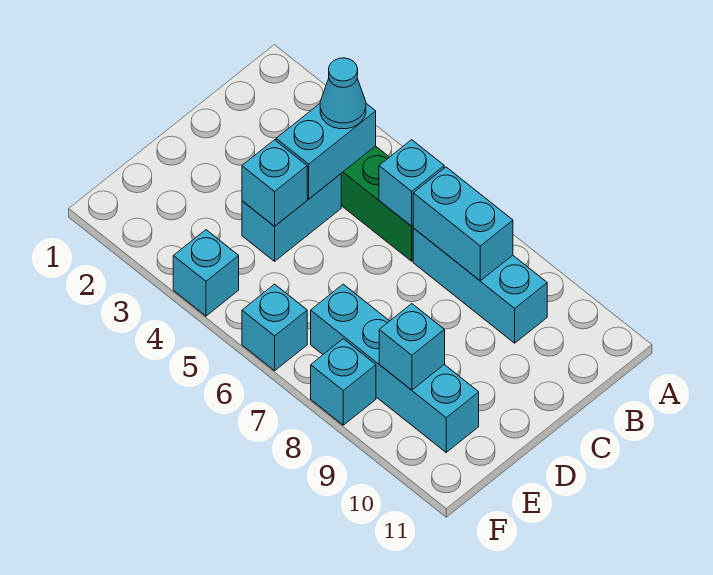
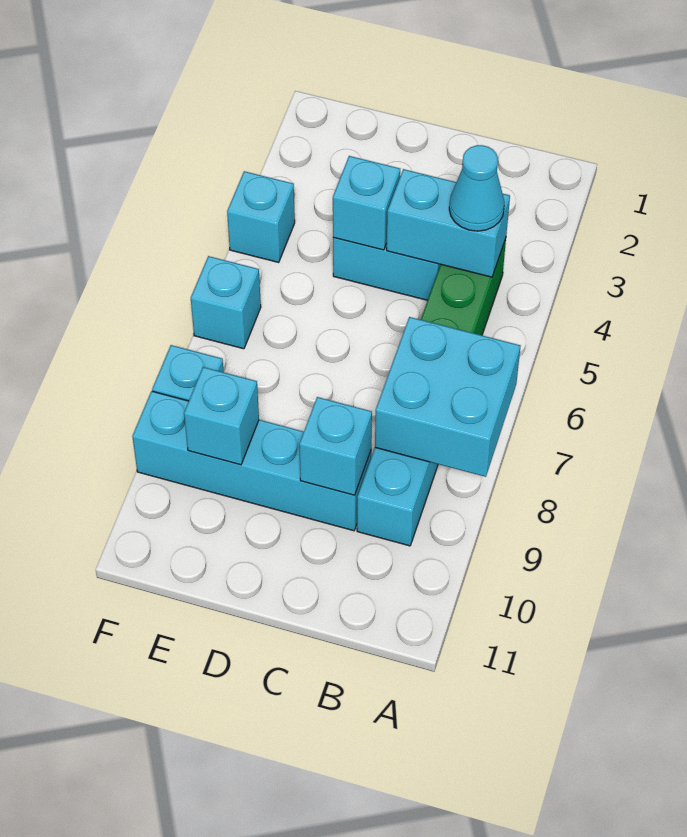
cyan brick B6 level 2 -> cyan brick C9 level 2
cyan brick B7:B8 level 2 -> cyan brick A7:B8 level 2
cyan brick E7:E10 level 1 -> cyan brick C9:F9 level 1

